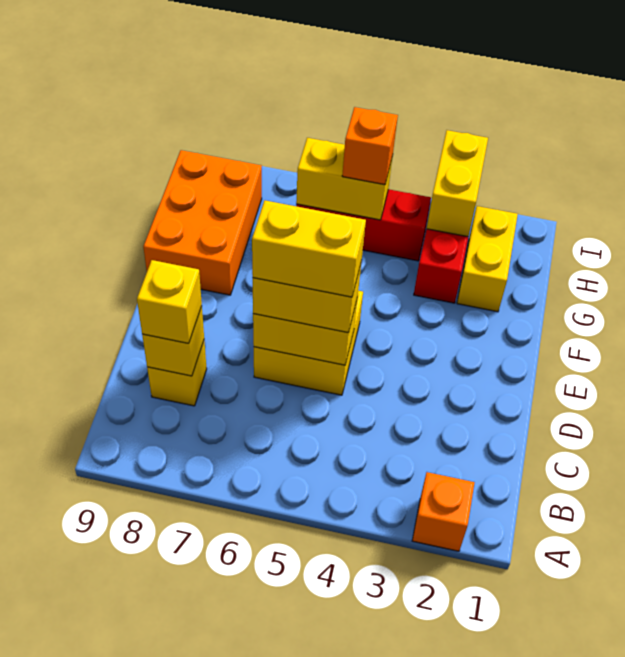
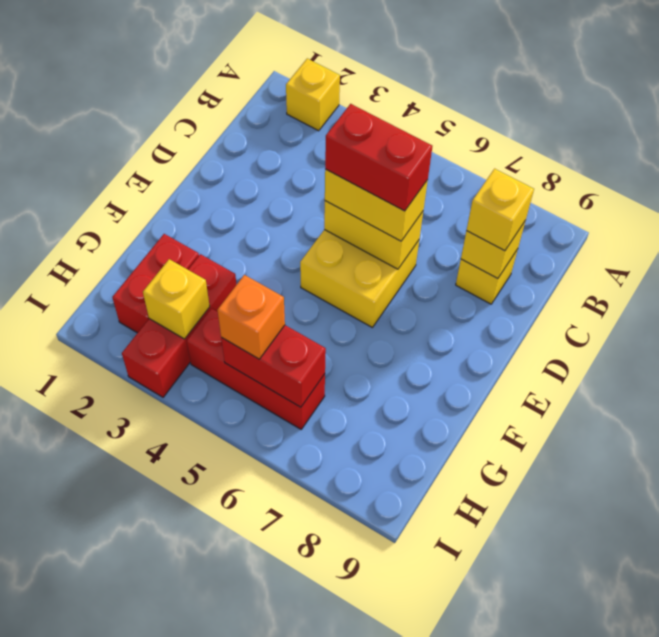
orange brick A2 level 1 -> yellow brick A2 level 1
yellow brick D5:D6 level 4 -> red brick D5:D6 level 4
orange brick F8:H9 level 1 -> none
yellow brick G2:H2 level 1 -> red brick G2:H2 level 1
yellow brick H3:I3 level 2 -> yellow brick H3 level 2
yellow brick H5:H6 level 2 -> red brick H5:H6 level 2

